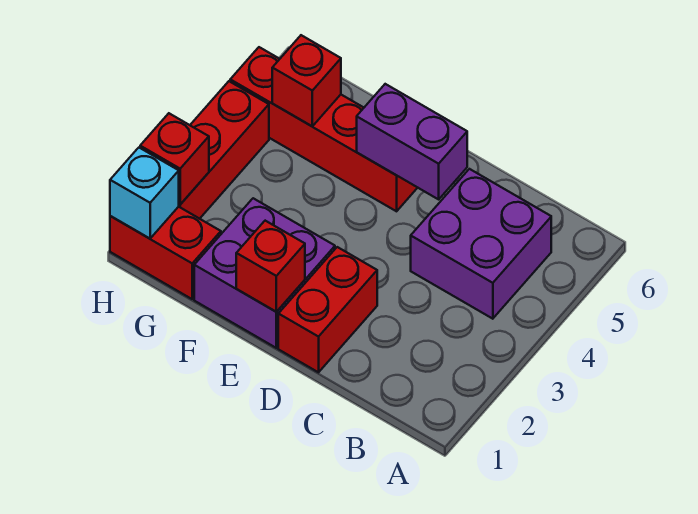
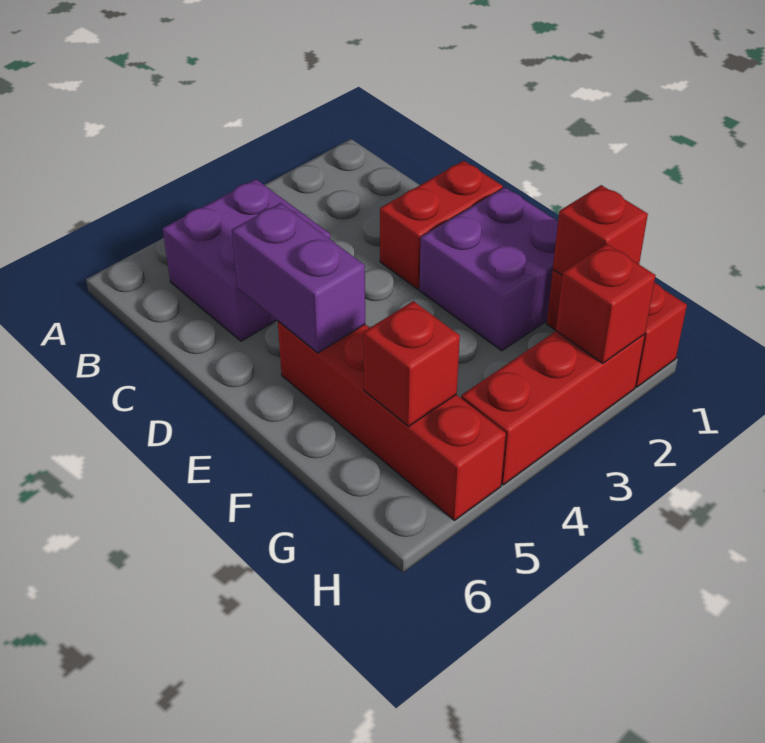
red brick E1 level 2 -> red brick G1 level 2
cyan brick H1 level 2 -> none

